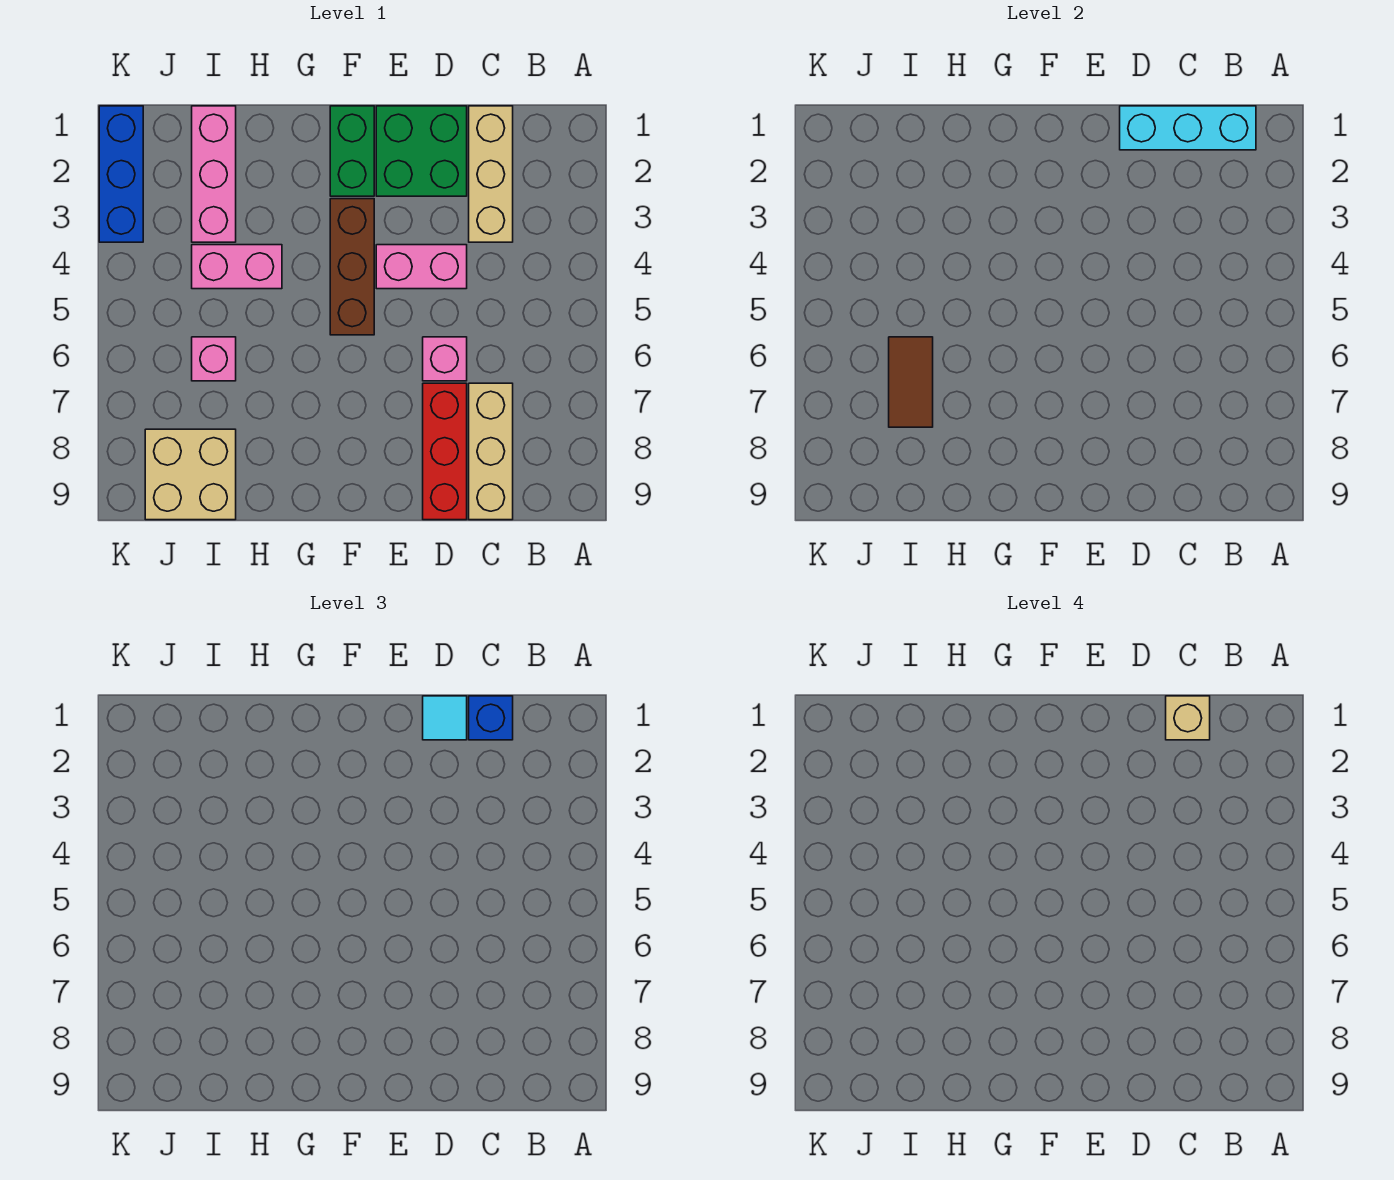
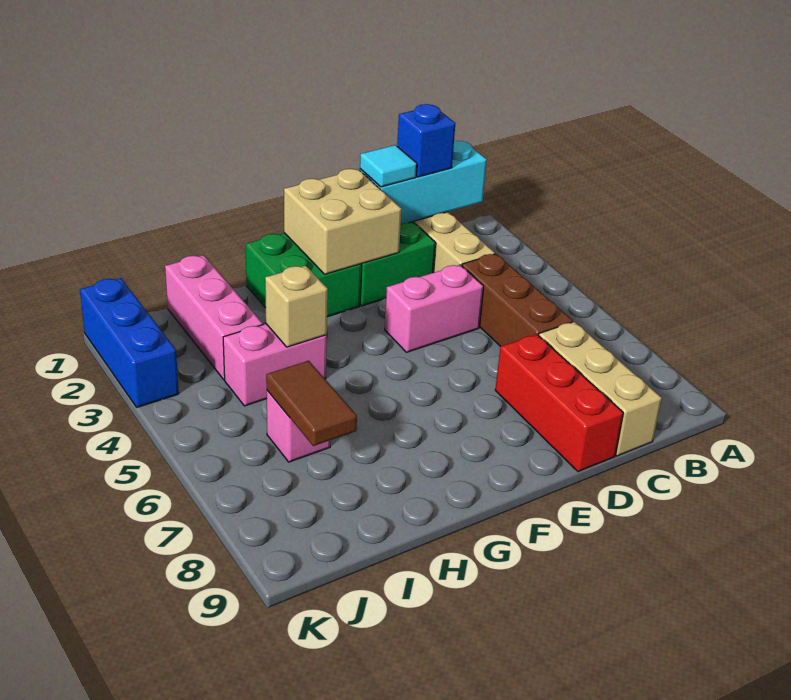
tan brick C1 level 4 -> tan brick H4 level 2
pink brick D6 level 1 -> none
green brick F1:F2 level 1 -> green brick F1:G2 level 1
brown brick F3:F5 level 1 -> brown brick C4:C6 level 1
tan brick I8:J9 level 1 -> tan brick E1:F2 level 2

